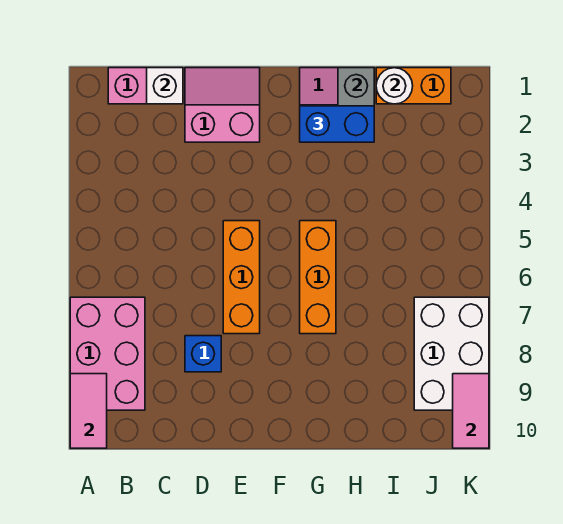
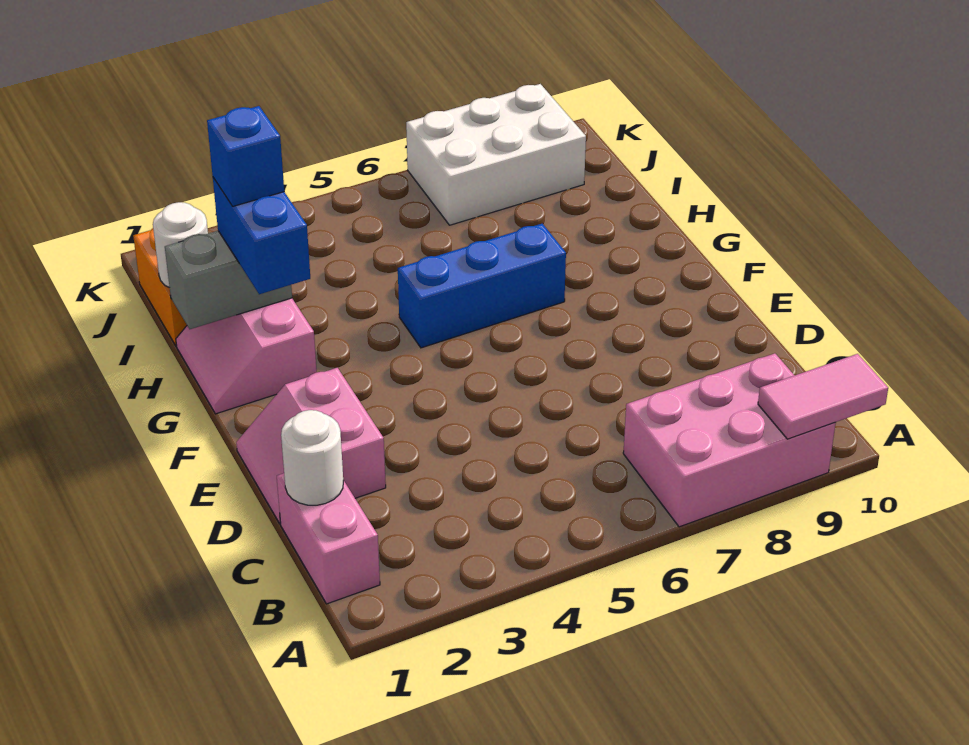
white brick C1 level 2 -> white round brick C1 level 2
blue brick D8 level 1 -> blue brick H2 level 4
orange brick E5:E7 level 1 -> none
orange brick G5:G7 level 1 -> blue brick G5:G7 level 1
pink tile K9:K10 level 2 -> none

